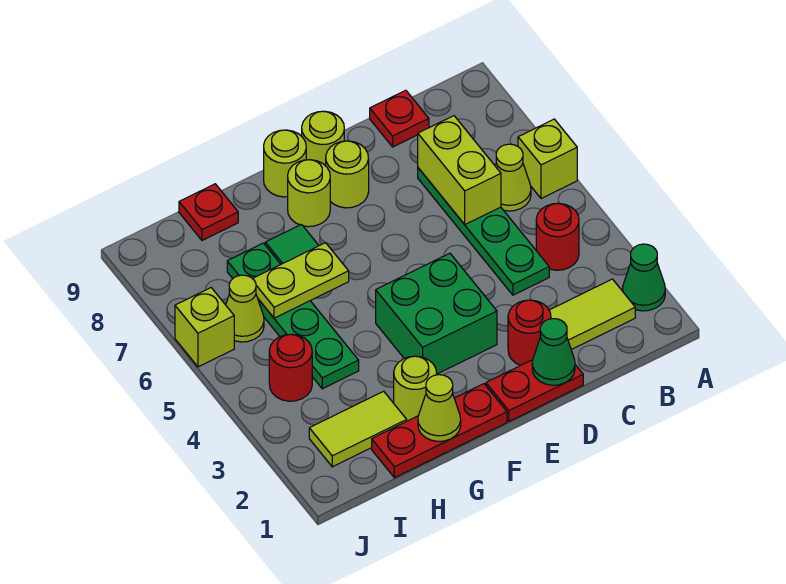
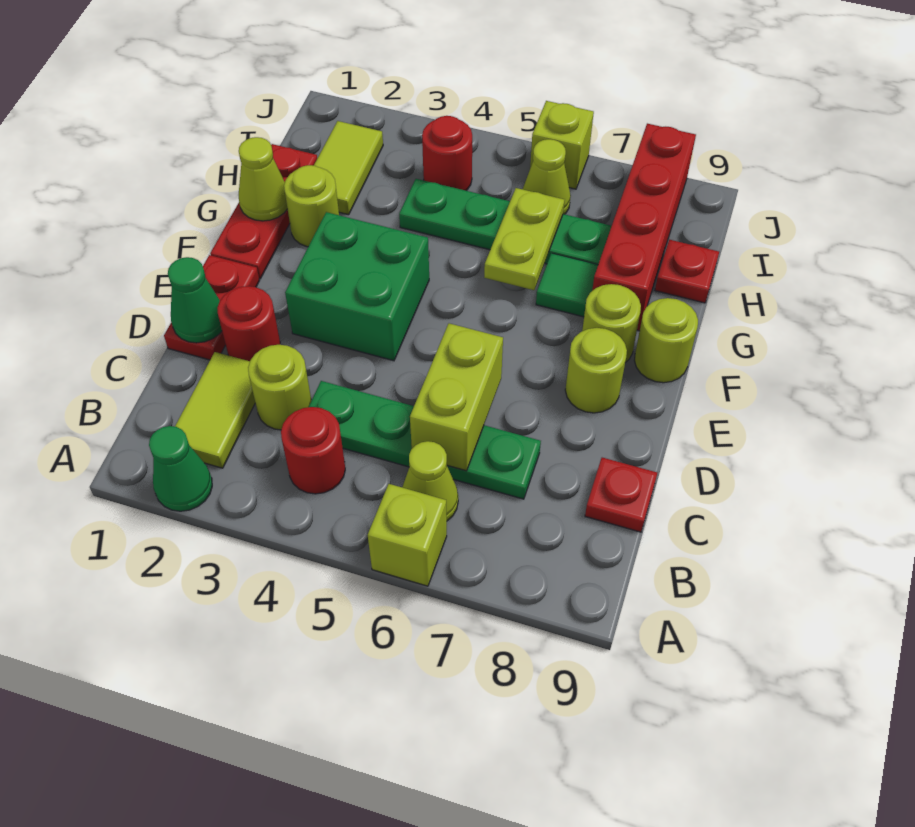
lime brick C6:C7 level 2 -> lime brick C6:D6 level 2
lime round brick E9 level 1 -> lime round brick C3 level 1
none -> red brick G8:J8 level 1

